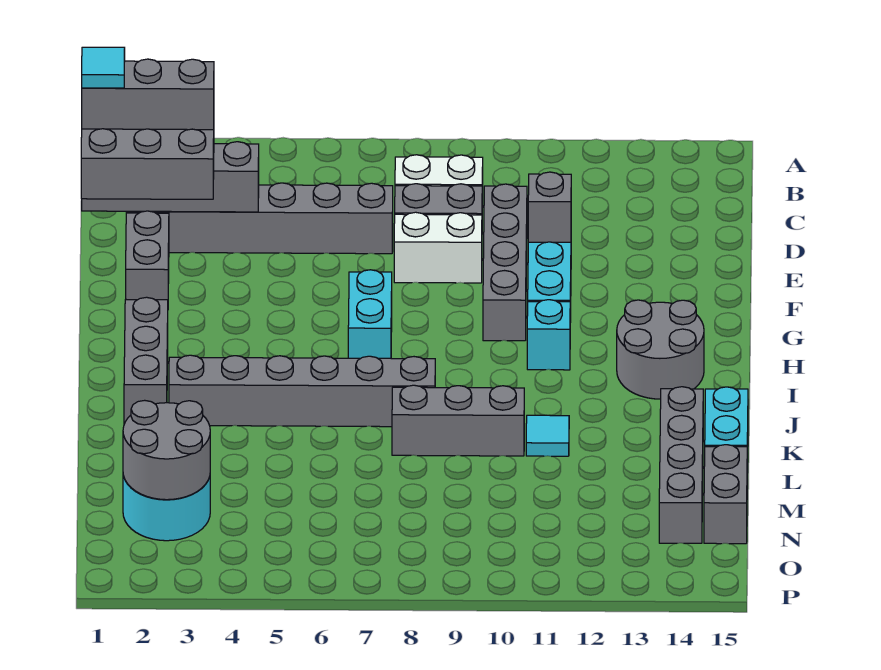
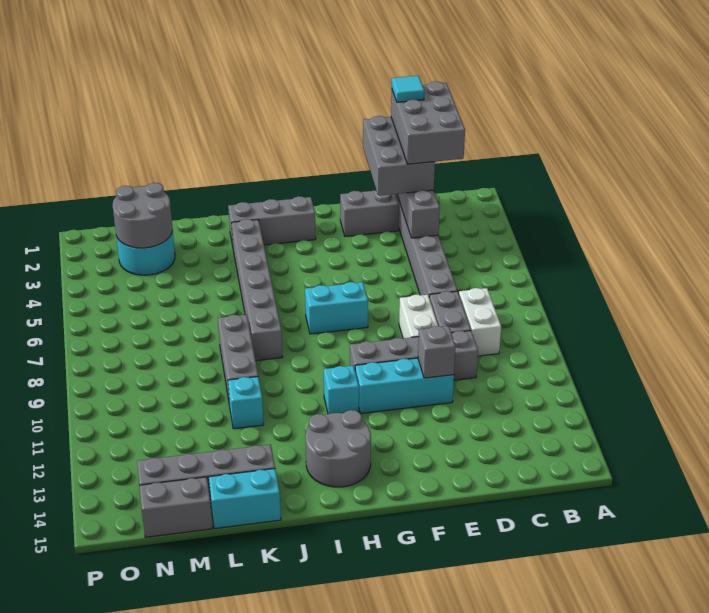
grey brick D1:D3 level 4 -> grey brick C1:D3 level 4
cyan tile K11 level 1 -> cyan brick K11 level 1

